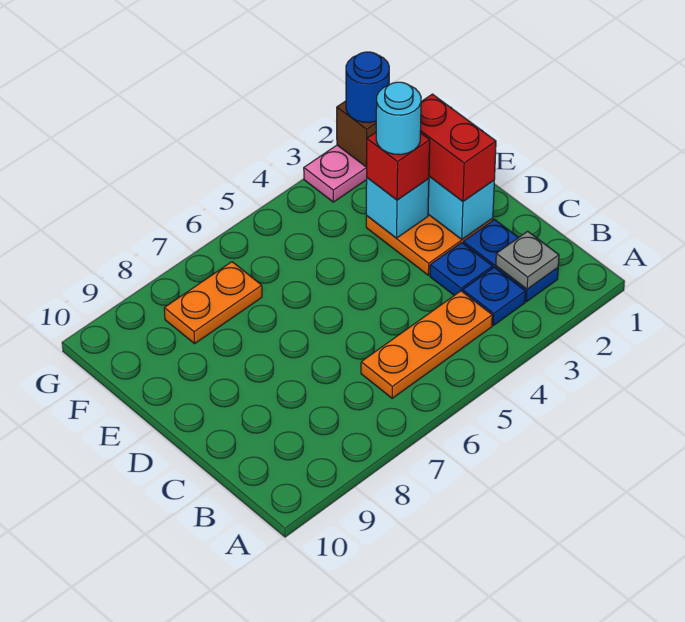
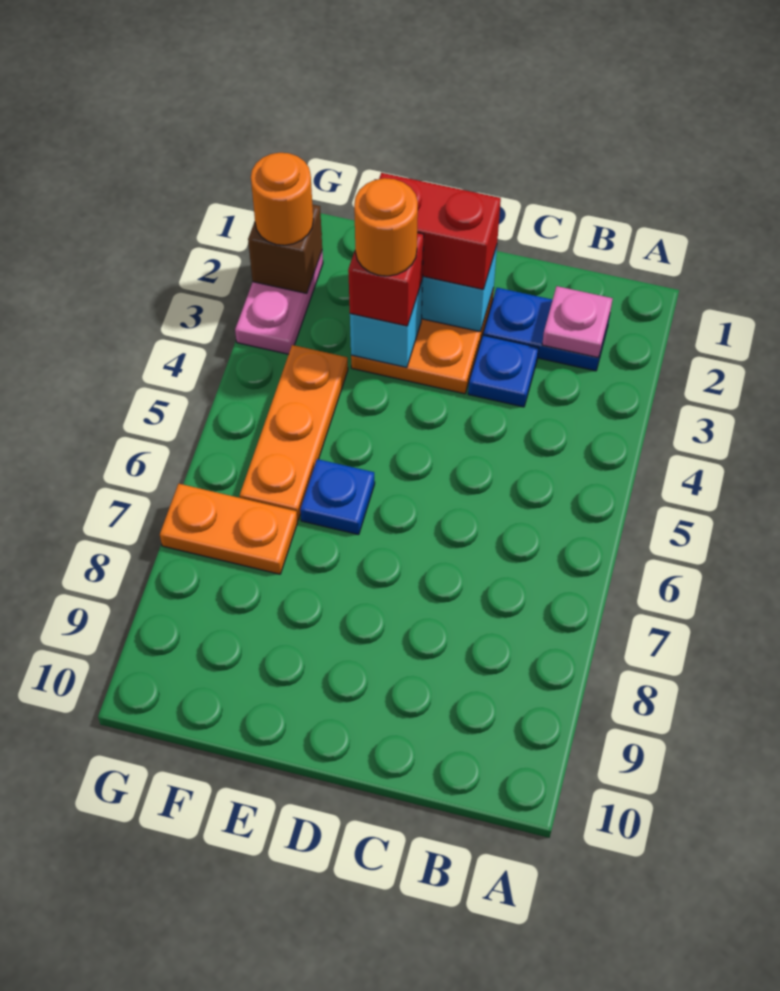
grey plate B2 level 2 -> pink plate B2 level 2
blue plate B3 level 1 -> blue plate E6 level 1
orange plate B4:B6 level 1 -> orange plate F4:F6 level 1
cyan round brick E3 level 4 -> orange round brick E3 level 4
orange plate F7:F8 level 1 -> orange plate F7:G7 level 1
blue round brick G2 level 3 -> orange round brick G2 level 3

